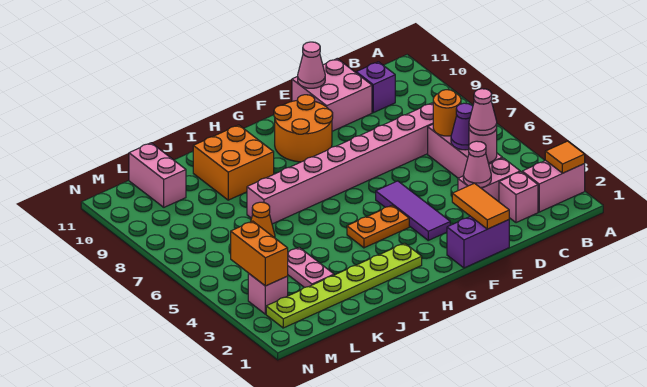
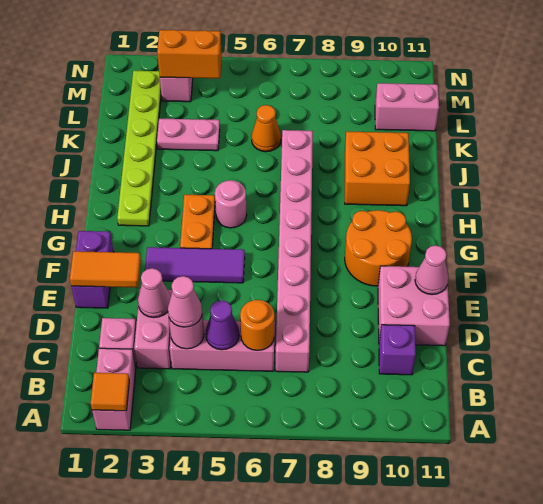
none -> pink round brick H5 level 1

